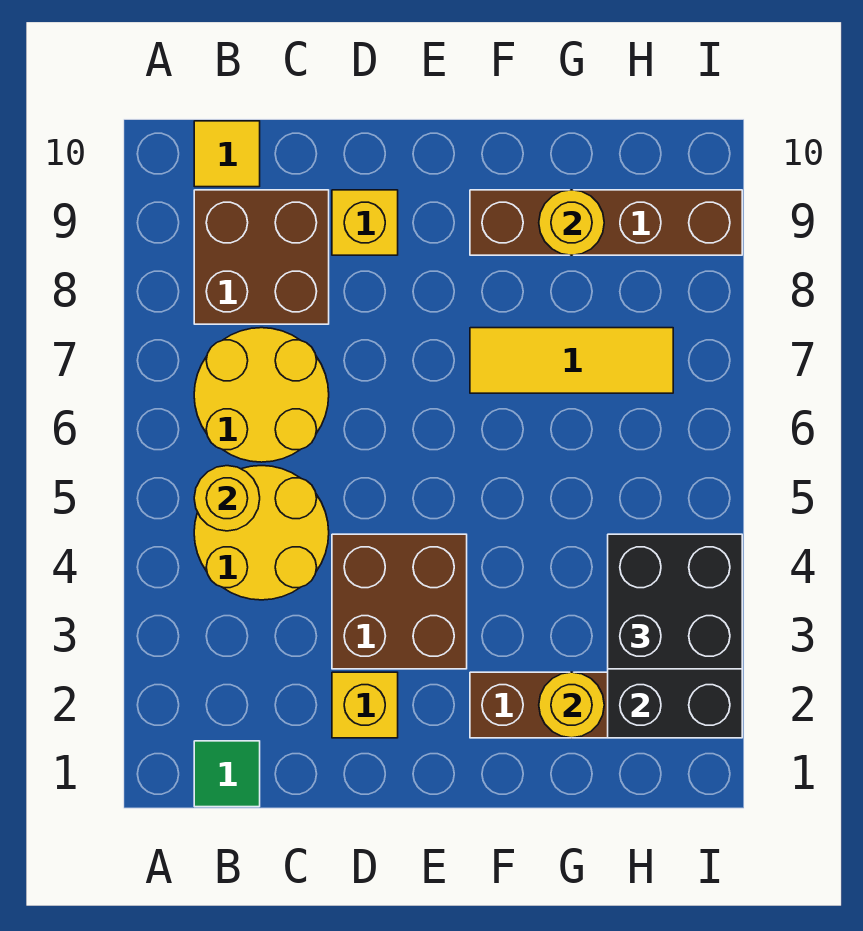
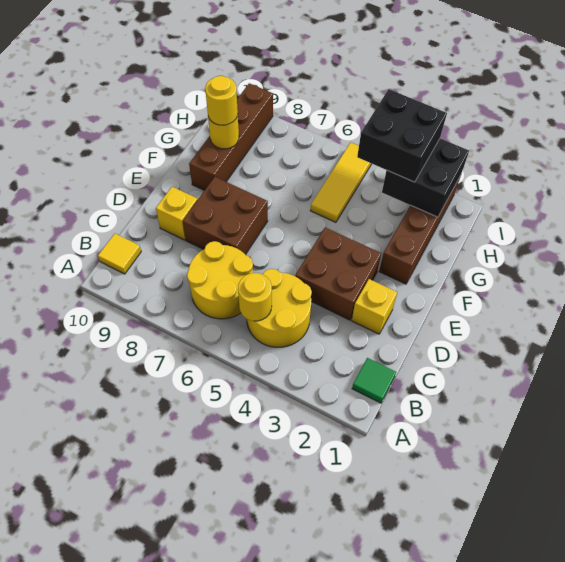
brown brick B8:C9 level 1 -> brown brick D7:E8 level 1
yellow tile F7:H7 level 1 -> yellow tile G5:I5 level 1
yellow round brick G2 level 2 -> yellow round brick G9 level 3

